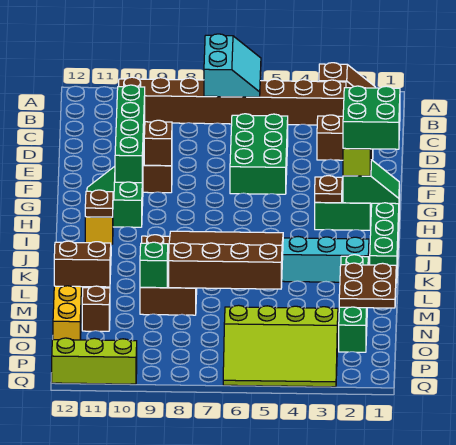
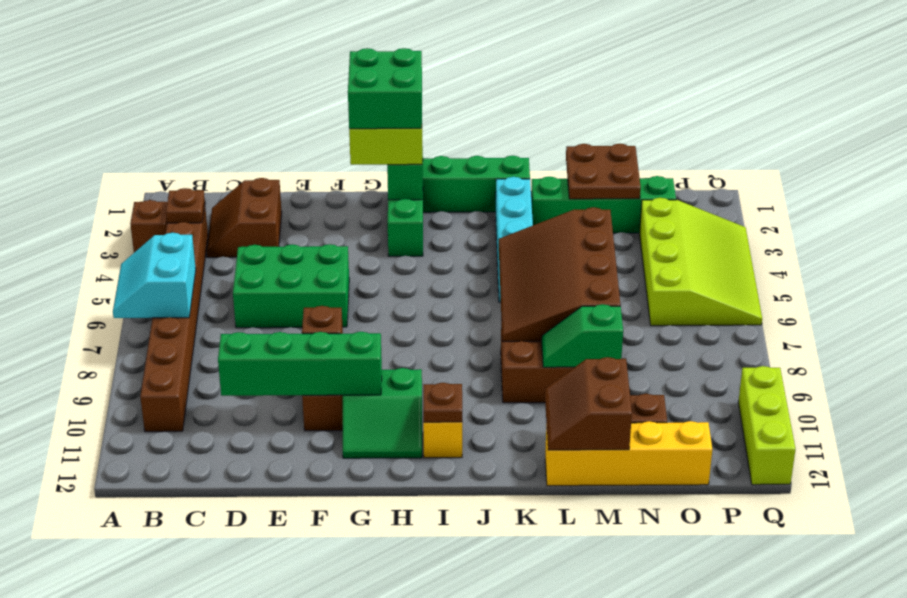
cyan slope A6:B7 level 2 top 7 -> cyan slope A6:B7 level 2 top B
brown plate H3 level 2 -> brown plate B3 level 2

